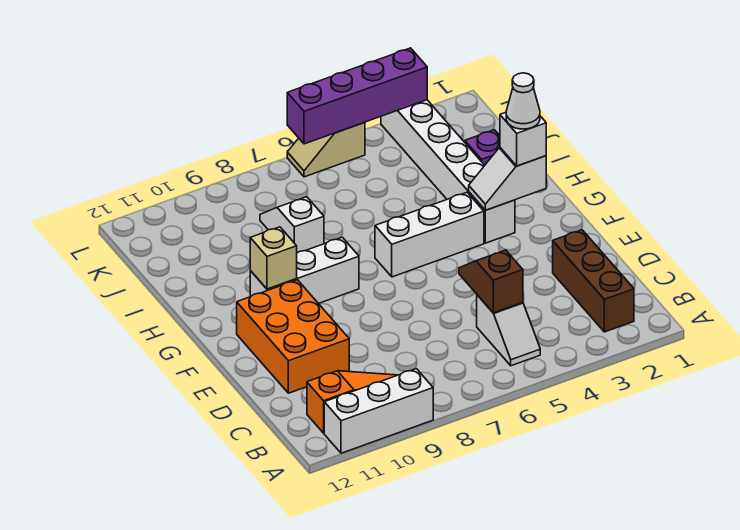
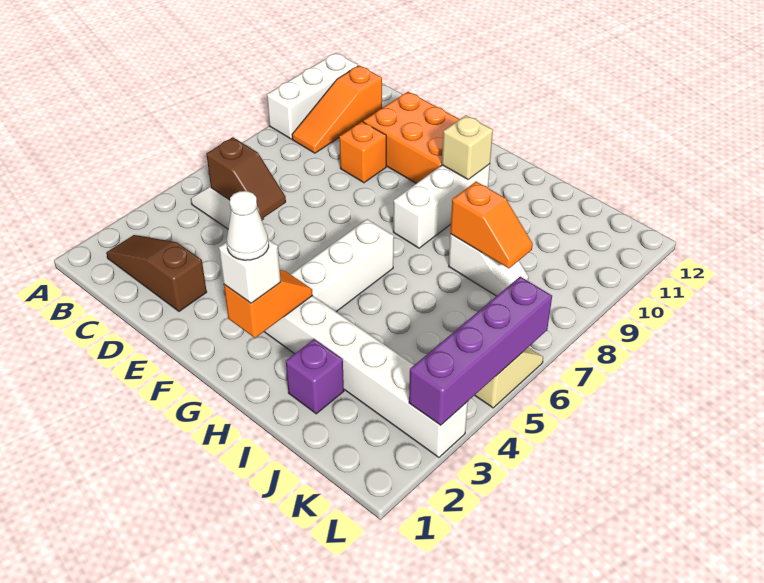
brown brick B2:D2 level 1 -> brown slope B2:D2 level 1 top D
none -> orange brick D9 level 1
white slope G2:G3 level 2 top 2 -> orange slope G2:G3 level 2 top 2
none -> orange slope I8:J8 level 2 top I

